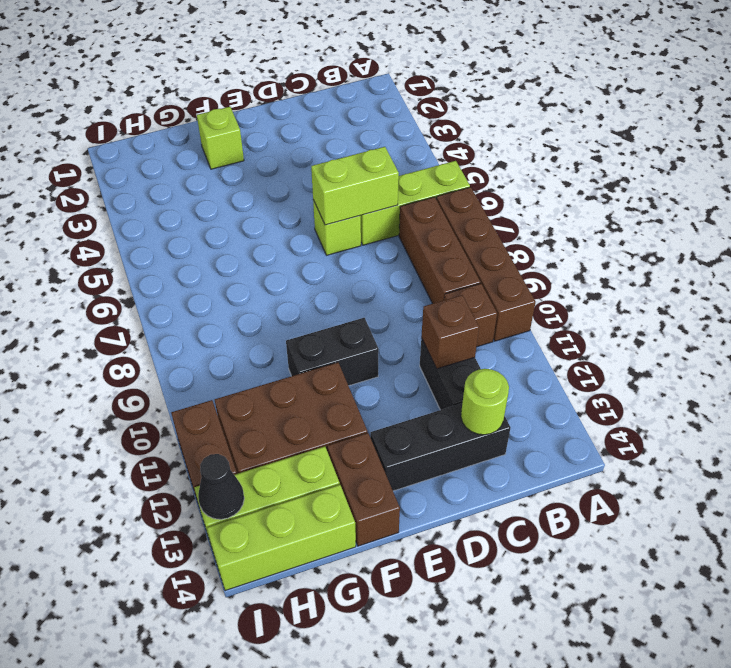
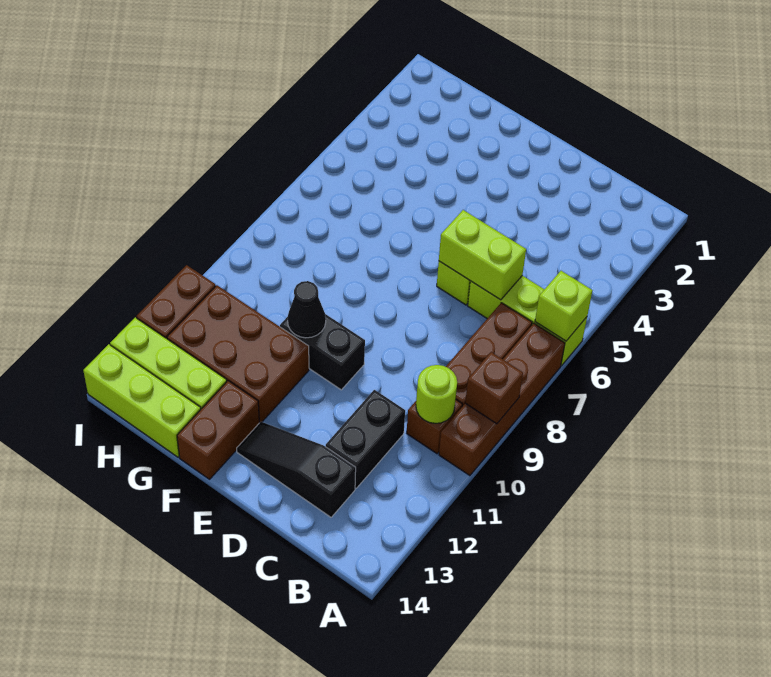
brown brick C11 level 2 -> brown brick A9 level 2
black brick C13:E13 level 1 -> black slope C13:E13 level 1 top C
lime round brick C13 level 2 -> lime round brick B10 level 2
lime brick F2 level 1 -> lime brick A6 level 2
black cone I13 level 2 -> black cone F10 level 2

